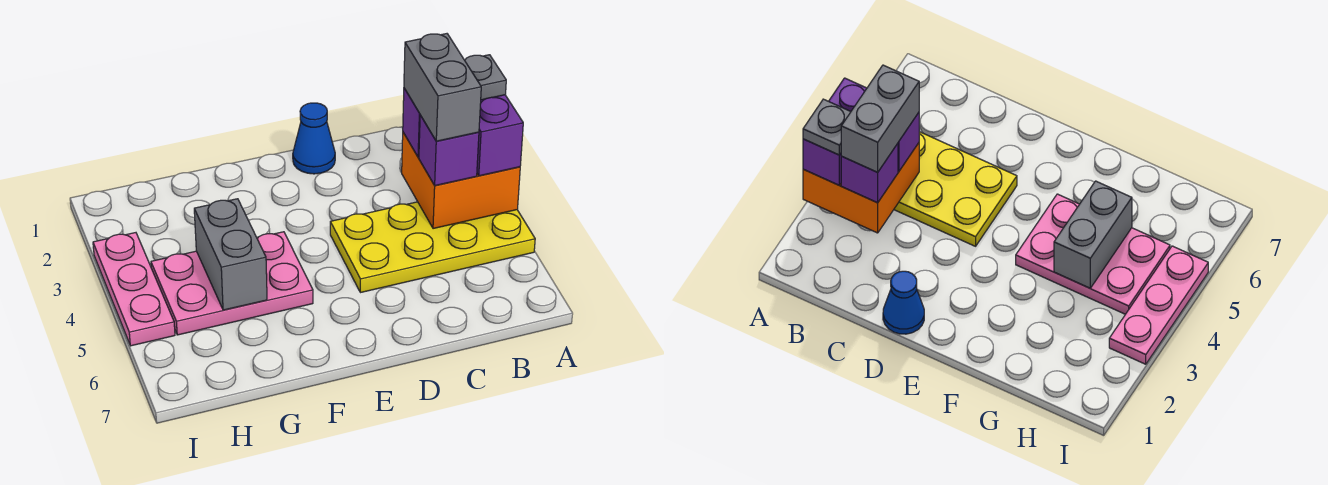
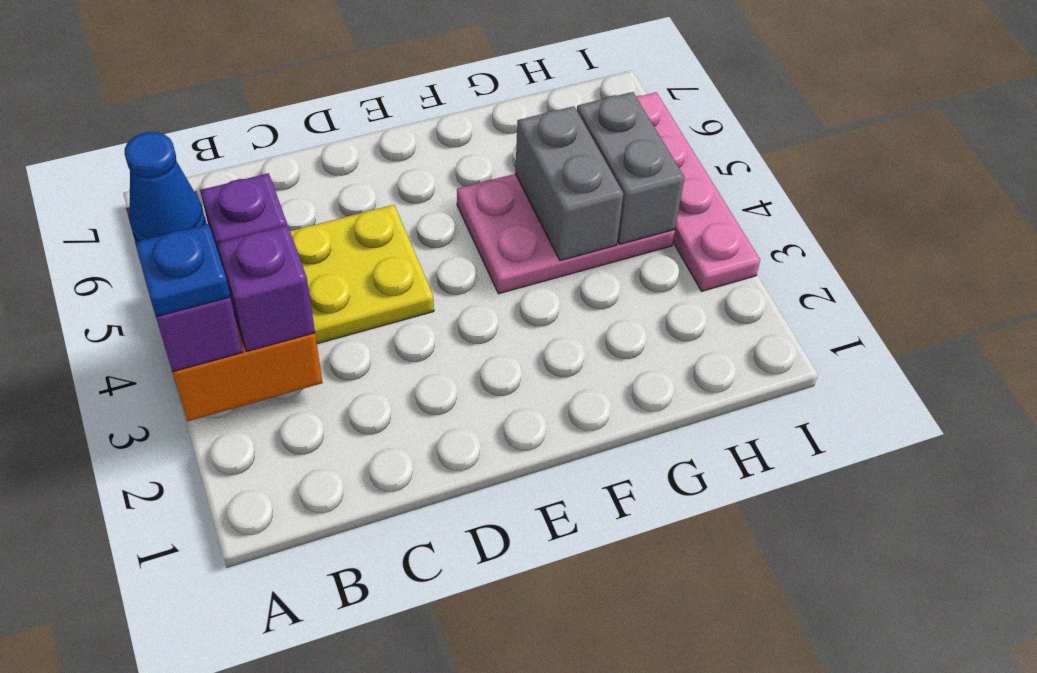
grey plate A3 level 4 -> blue plate A3 level 4
grey brick B3:B4 level 4 -> grey brick H4:H5 level 2
blue cone D1 level 1 -> blue cone A4 level 4
pink plate I3:I5 level 1 -> pink plate I3:I6 level 1

